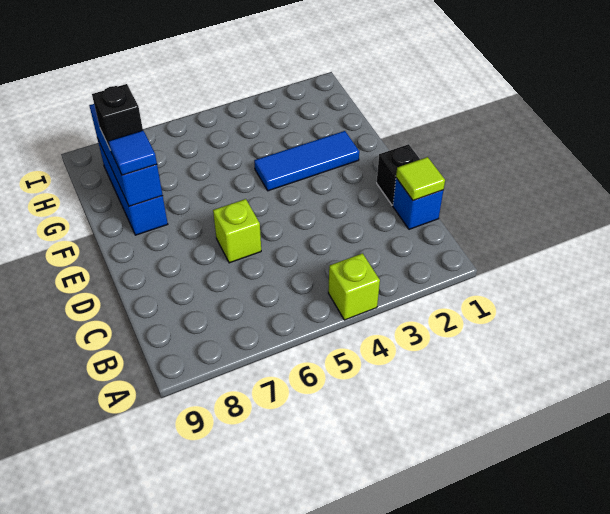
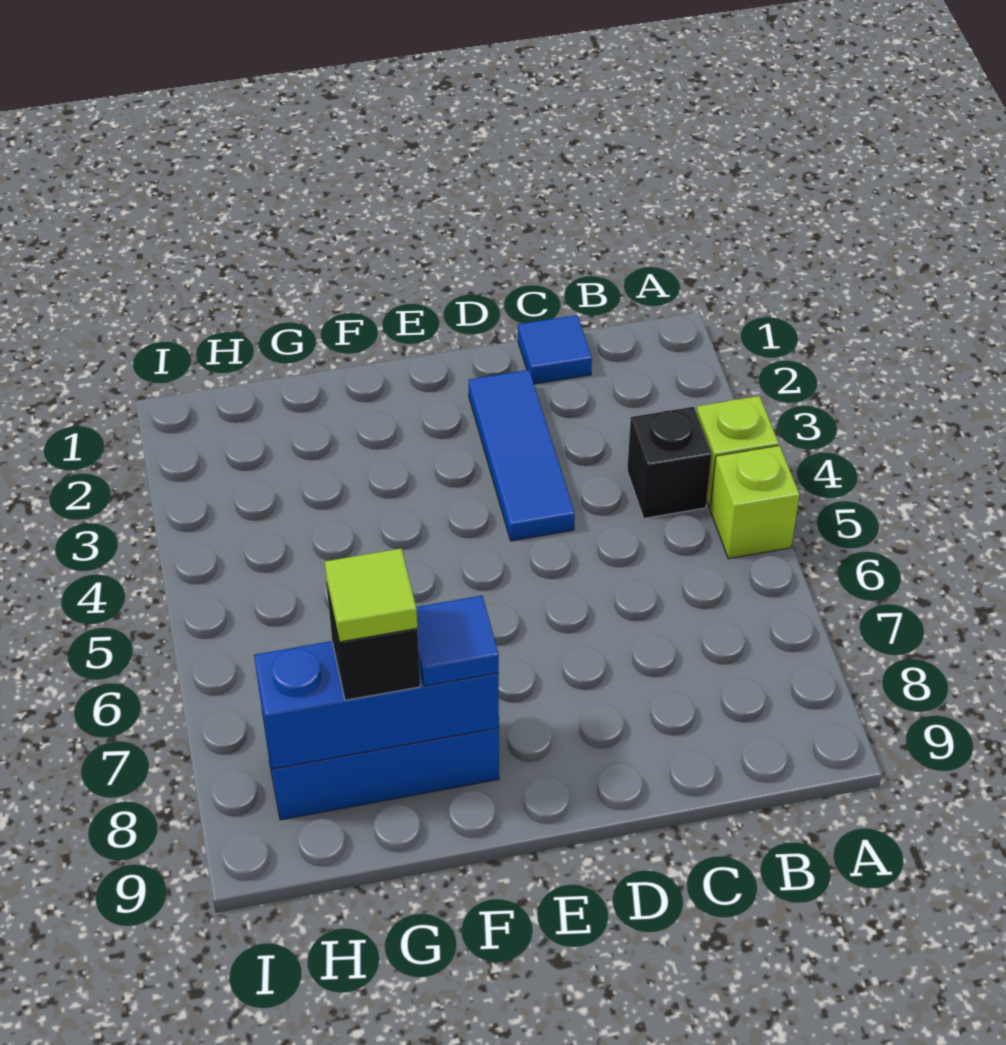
blue brick C1 level 1 -> blue tile C1 level 1
lime tile C1 level 2 -> lime tile G8 level 4
black brick D1 level 1 -> black brick B4 level 1
lime brick D6 level 1 -> lime brick A5 level 1
blue tile F2:F4 level 1 -> blue tile D2:D4 level 1

